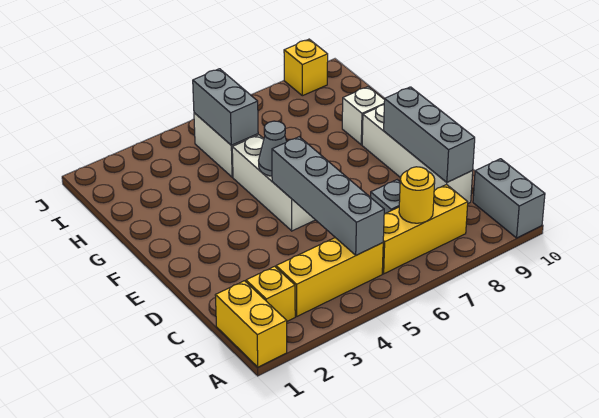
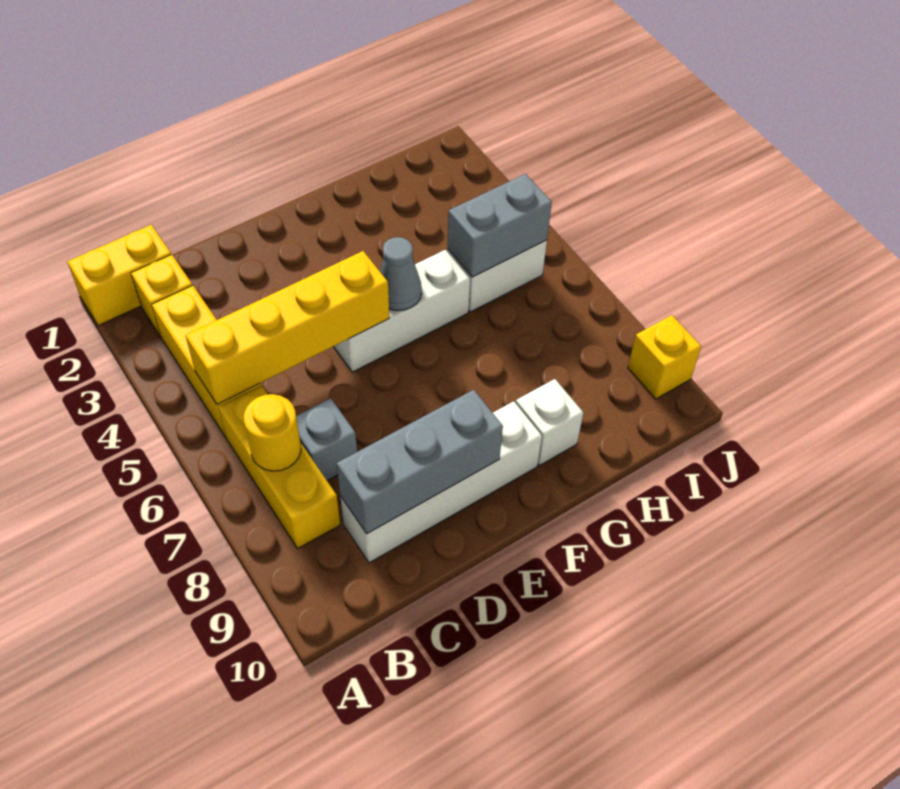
grey brick A10:B10 level 1 -> none
grey brick B5:E5 level 2 -> yellow brick B5:E5 level 2

